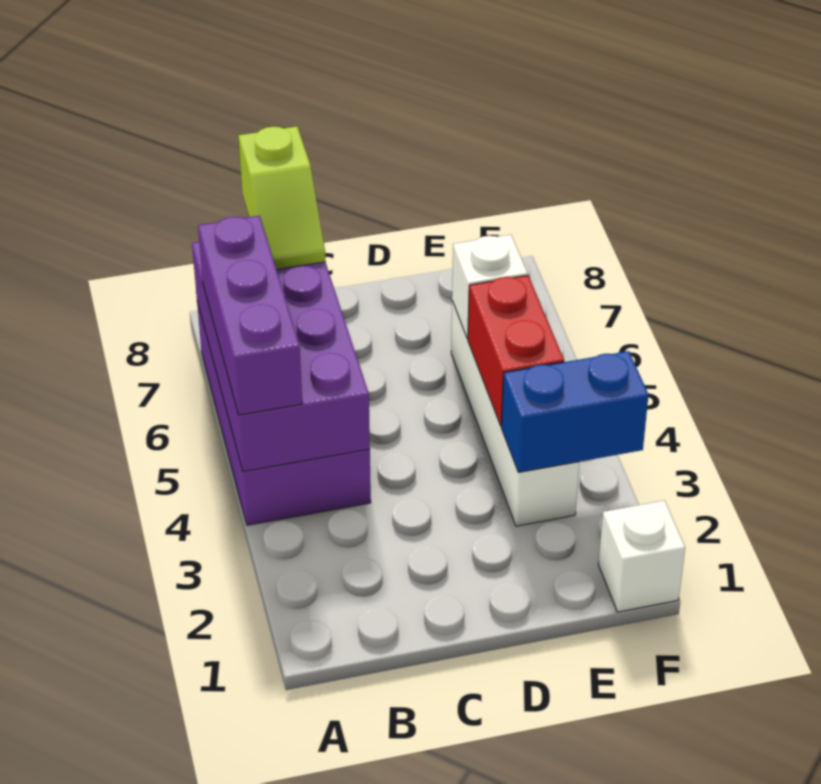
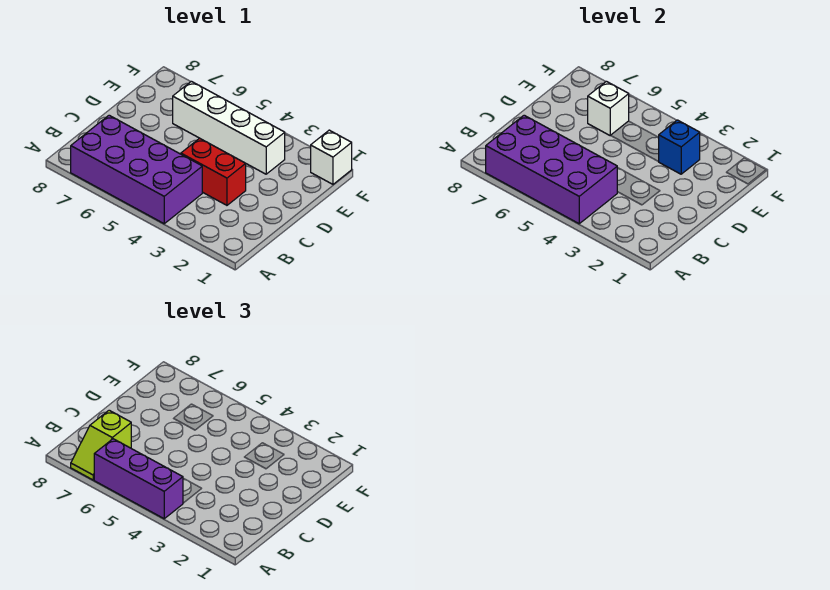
lime slope B7:B8 level 3 top 8 -> lime slope A7:B7 level 3 top B
blue brick E3:F3 level 2 -> blue brick E3 level 2
red brick E4:E5 level 2 -> red brick C3:C4 level 1

